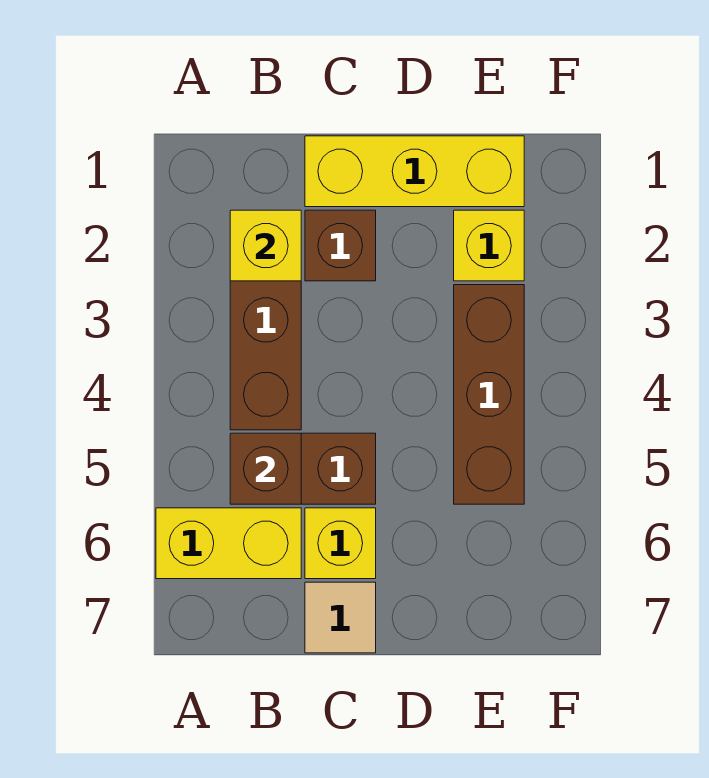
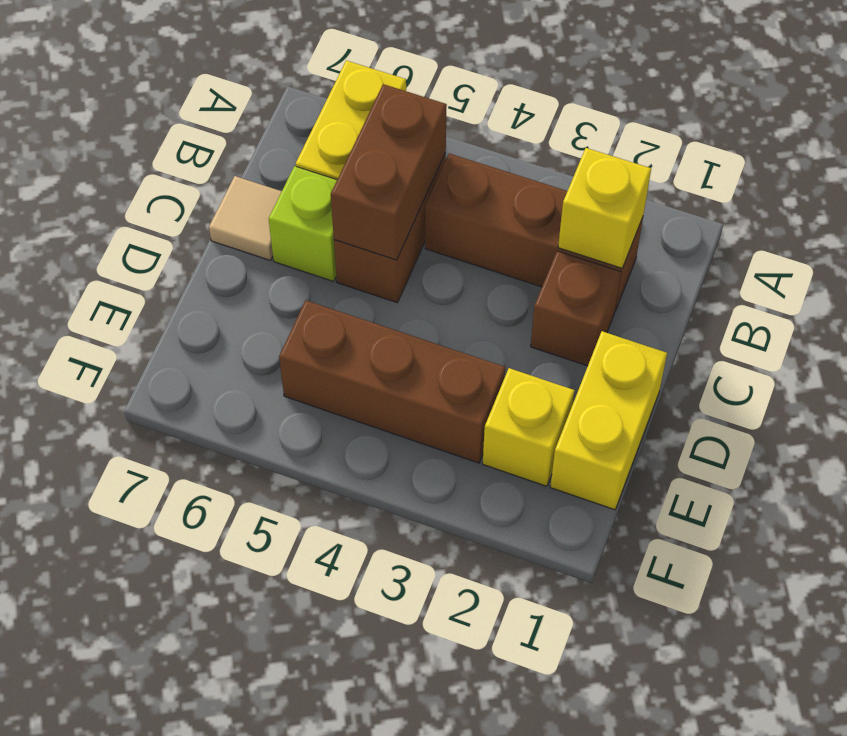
brown brick B5 level 2 -> brown brick B5:C5 level 2
yellow brick C1:E1 level 1 -> yellow brick D1:E1 level 1
yellow brick C6 level 1 -> lime brick C6 level 1

